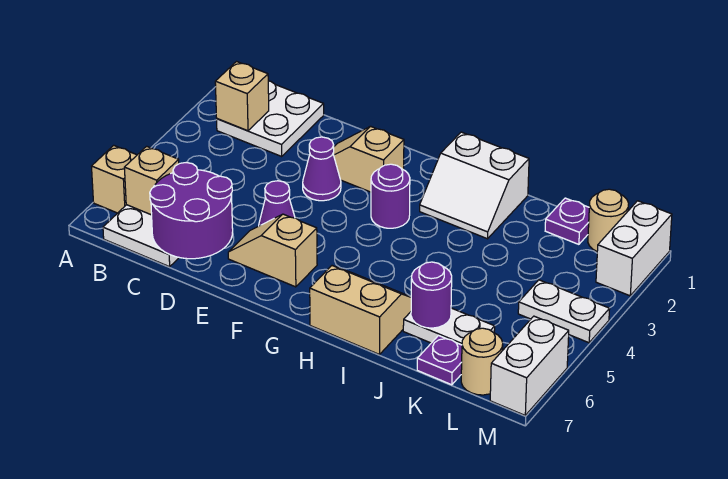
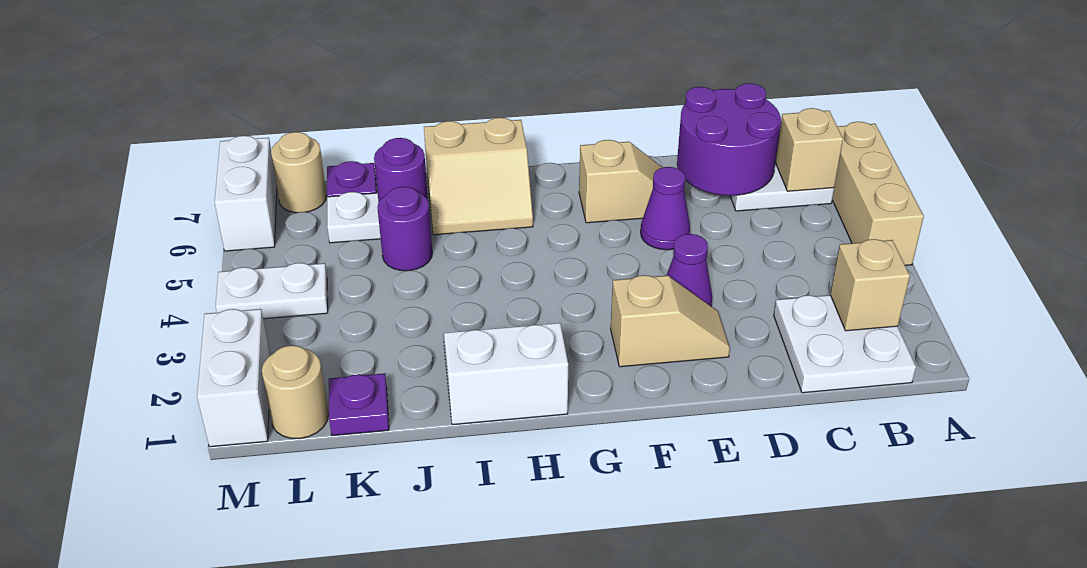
tan brick A6 level 1 -> tan brick A4:A6 level 1
purple round brick G3 level 1 -> purple round brick J5 level 1

